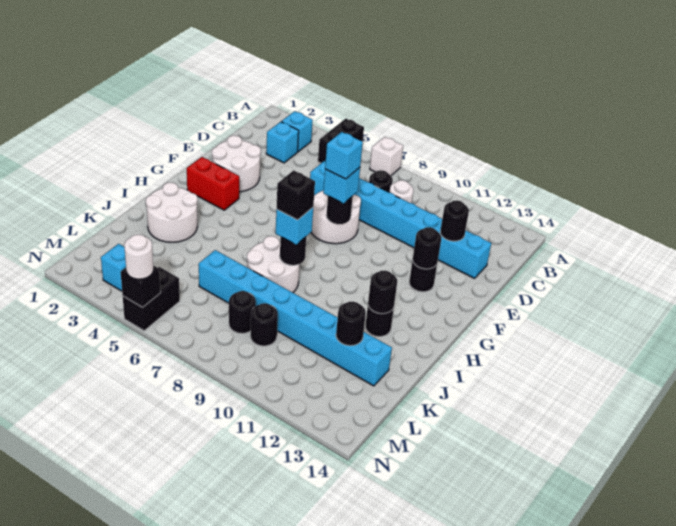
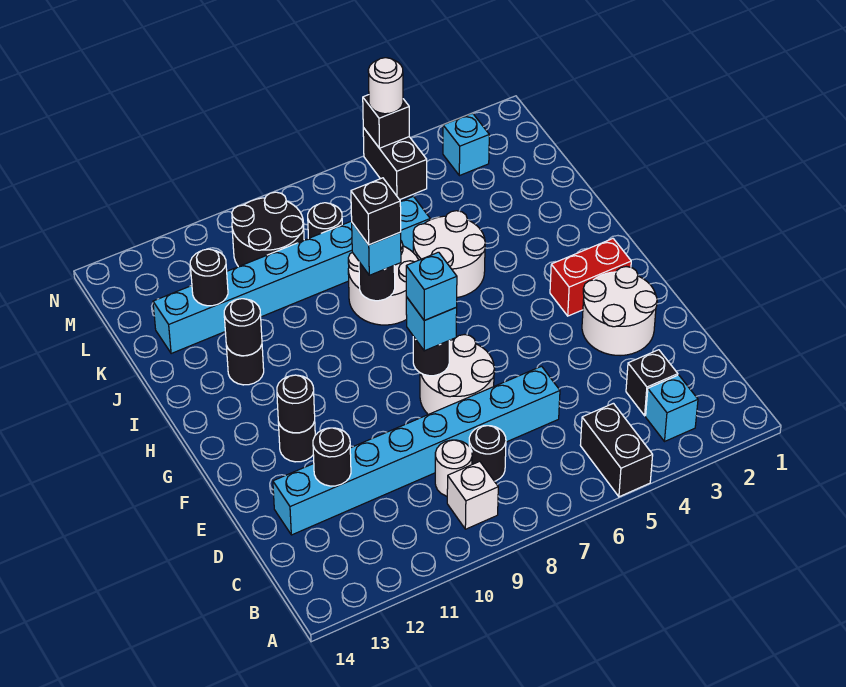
white brick A7 level 1 -> white brick B9 level 1
cyan brick C3 level 1 -> black brick C3 level 1
white round brick I2:J3 level 1 -> white round brick I5:J6 level 1
black round brick L9 level 1 -> black round brick L9:M10 level 1

